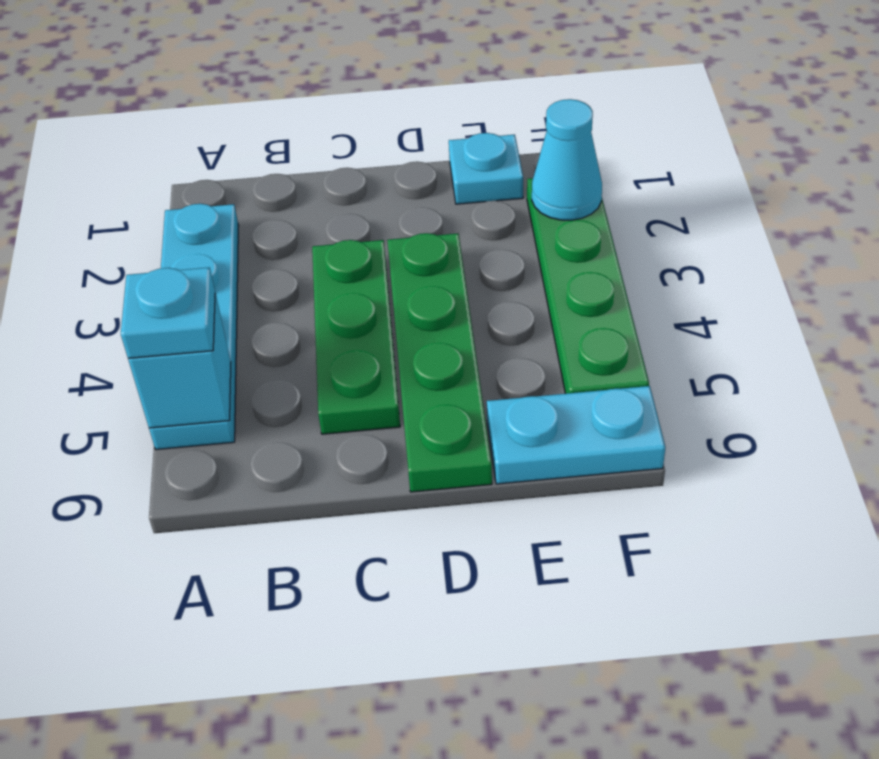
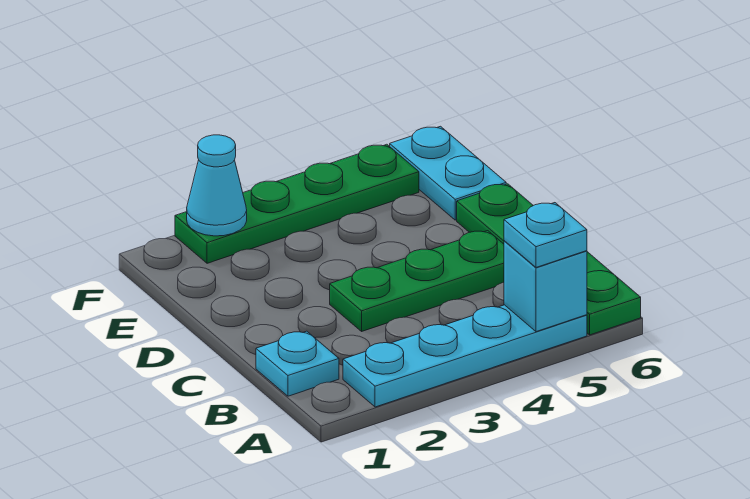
green plate D3:D6 level 1 -> green plate A6:D6 level 1
cyan plate E1 level 1 -> cyan plate B1 level 1

